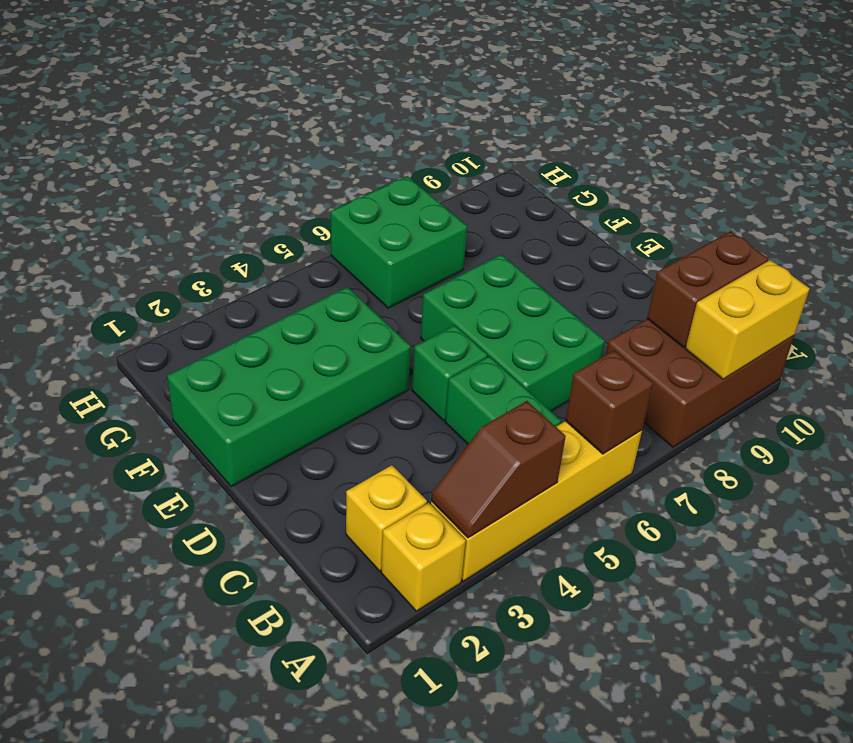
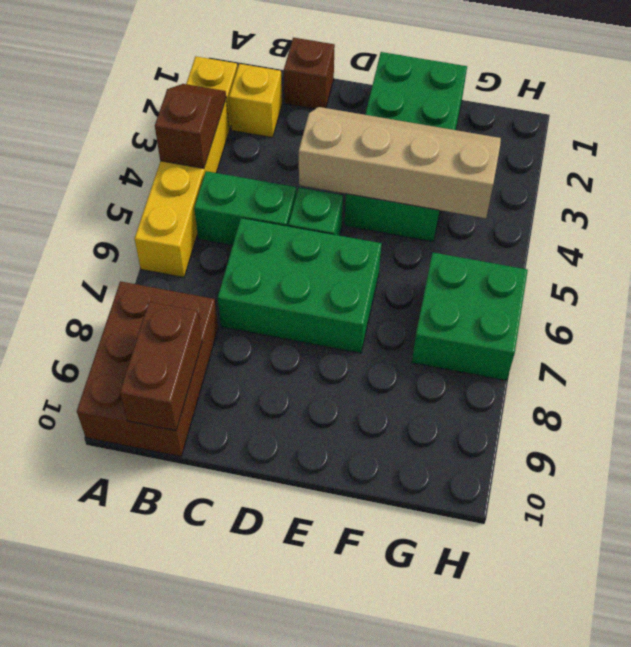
brown brick A6 level 2 -> brown brick C1 level 1
yellow brick A9:A10 level 2 -> none
none -> tan slope D3:G4 level 2 top 4

